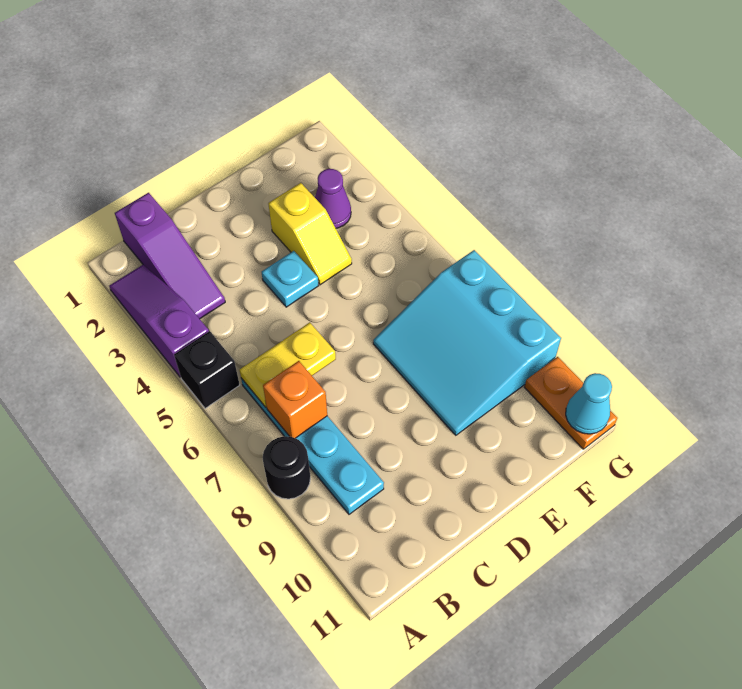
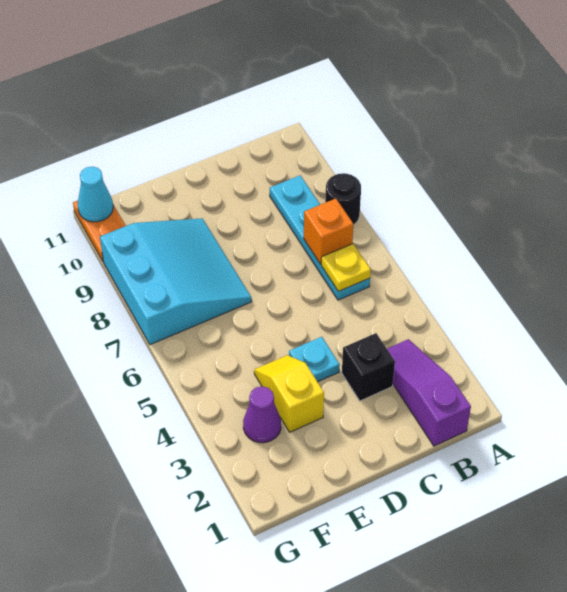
purple slope A2:A4 level 1 top 4 -> none
black brick A5 level 1 -> black brick C3 level 1
yellow plate B6:C6 level 2 -> yellow plate B6 level 2

